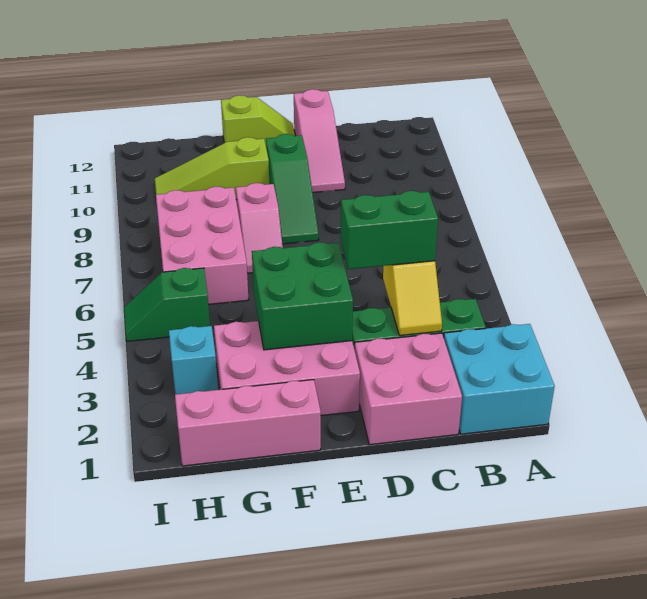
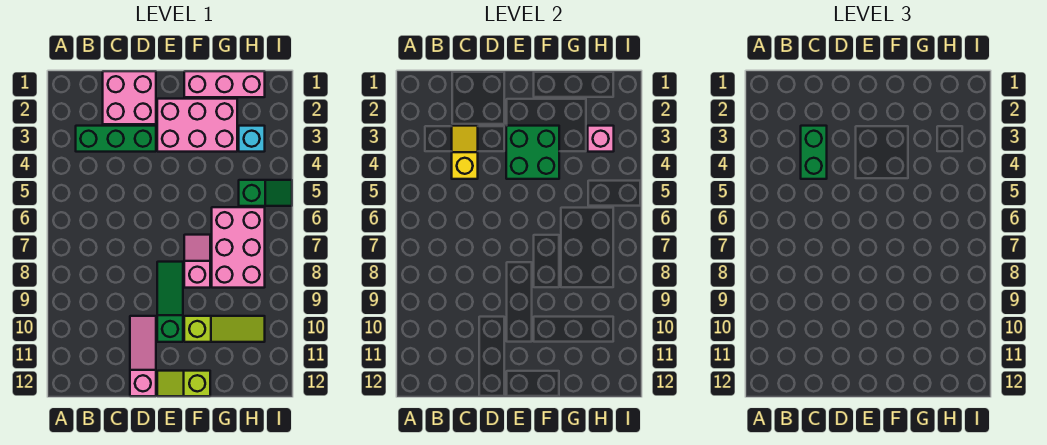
cyan brick A1:B2 level 1 -> none
green brick C4:D4 level 3 -> green brick C3:C4 level 3
none -> pink brick H3 level 2

